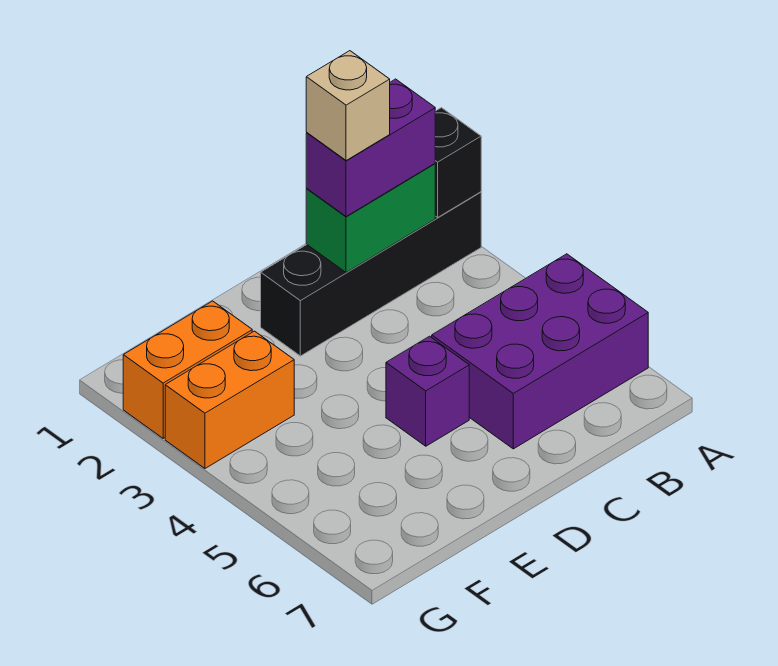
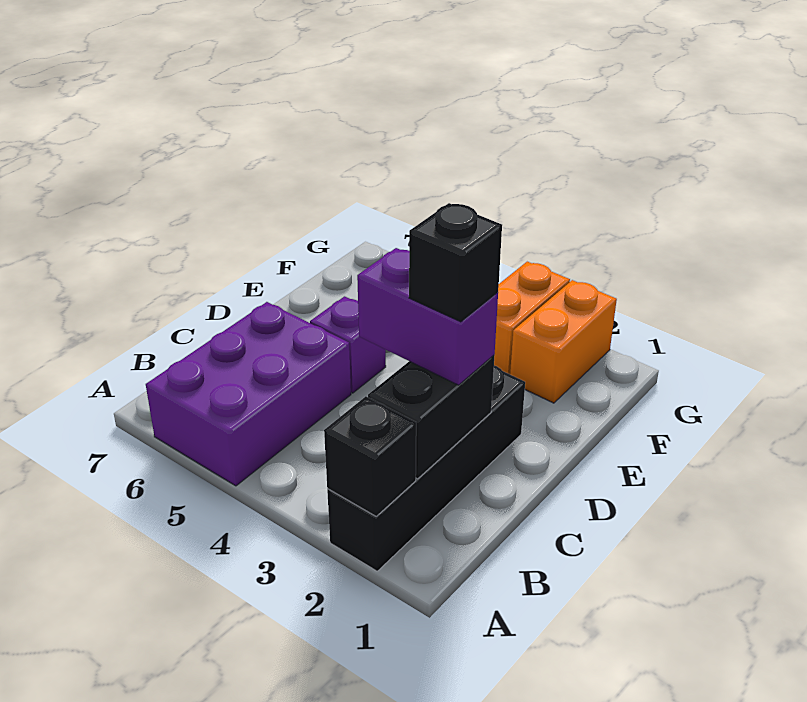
green brick B2:C2 level 2 -> black brick B2:C2 level 2
purple brick B2:C2 level 3 -> purple brick C2:C3 level 3
tan brick C2 level 4 -> black brick C2 level 4

